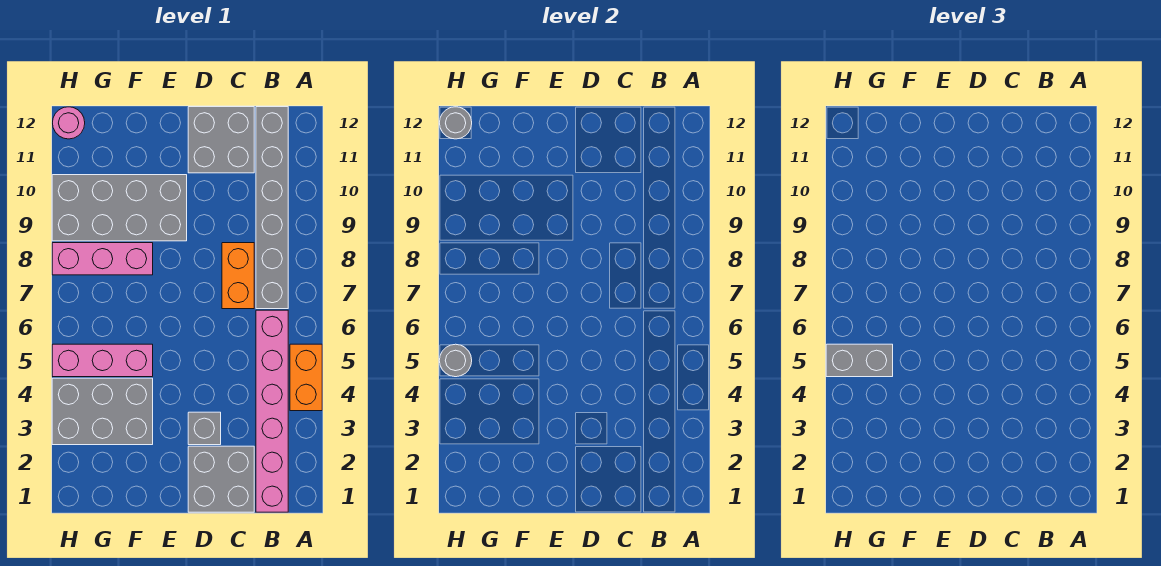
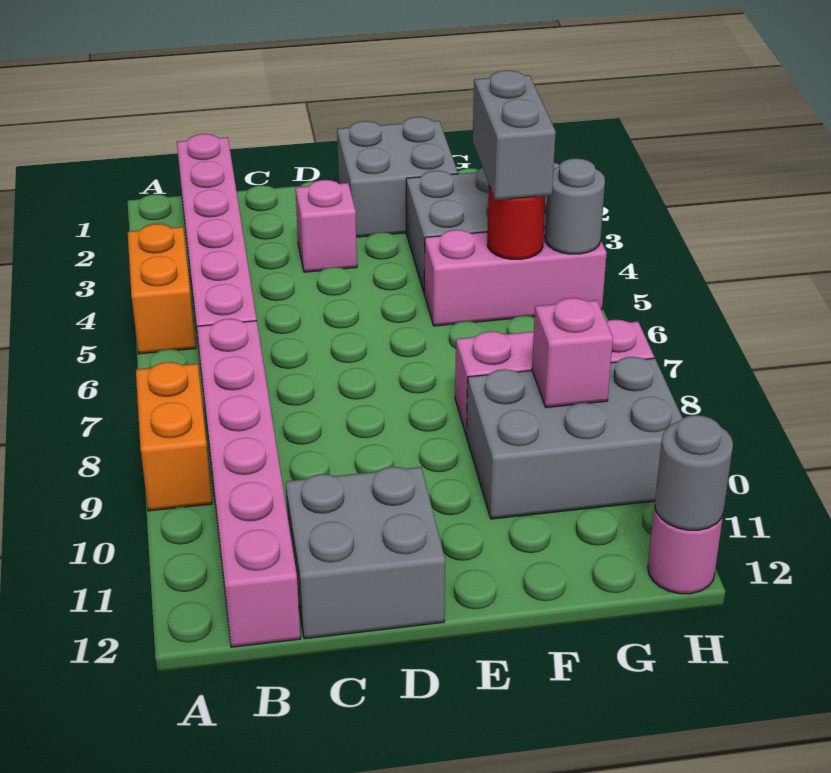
grey brick B7:B12 level 1 -> pink brick B7:B12 level 1
grey brick C1:D2 level 1 -> grey brick E1:F2 level 1
orange brick C7:C8 level 1 -> orange brick A8:A9 level 1
grey brick D3 level 1 -> pink brick D3 level 1
grey brick E9:H10 level 1 -> grey brick F9:H10 level 1
none -> red round brick G5 level 2
grey brick G5:H5 level 3 -> grey brick G4:G5 level 3
none -> pink brick G9 level 2

